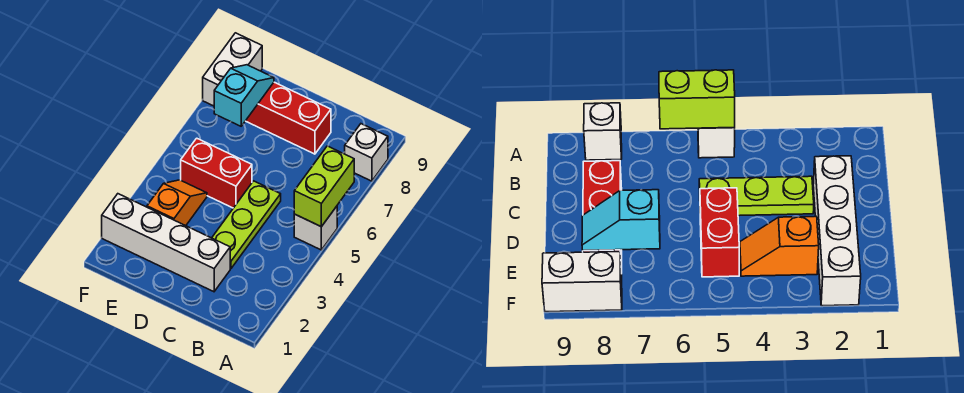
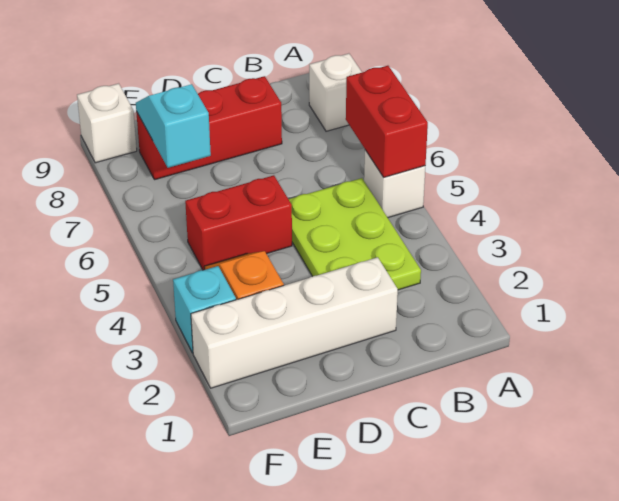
lime brick A5:A6 level 2 -> red brick A5:A6 level 2
lime plate C3:C5 level 1 -> lime plate B3:C5 level 1
none -> cyan brick F3 level 1
white brick F8:F9 level 1 -> white brick F9 level 1

